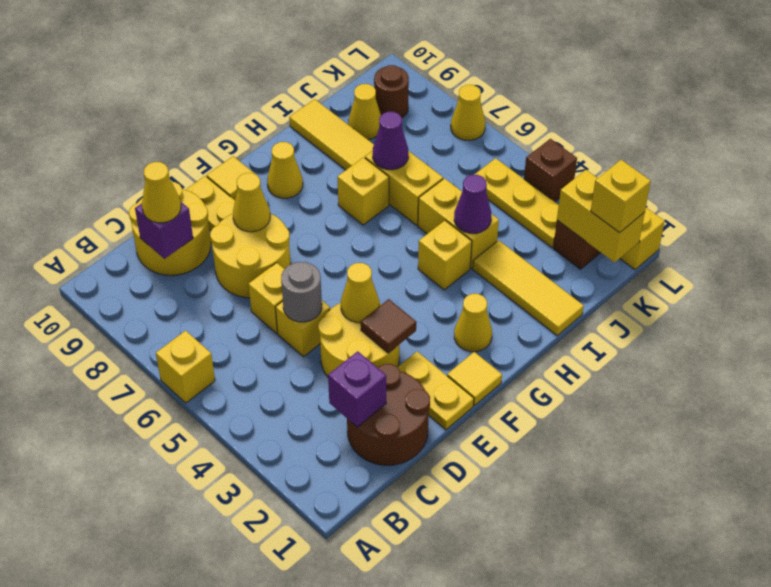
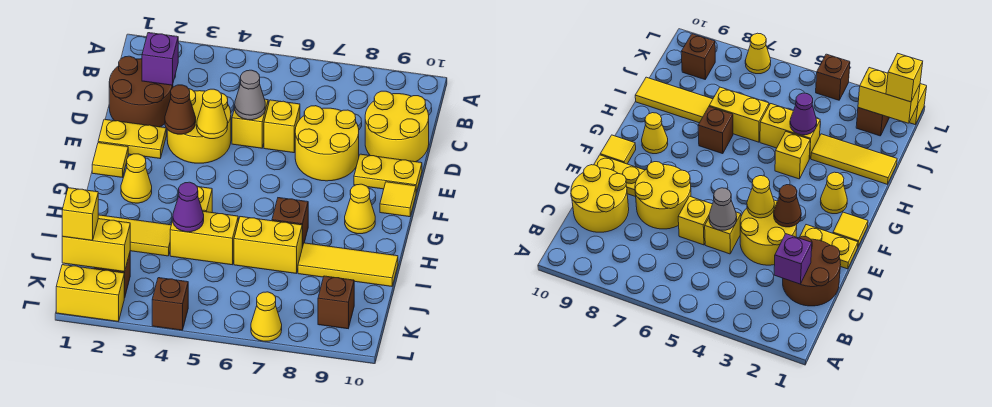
yellow brick A6 level 1 -> none
purple brick C9 level 2 -> none
yellow cone C9 level 3 -> none
grey round brick D5 level 2 -> grey cone D5 level 2
brown tile E3 level 2 -> brown cone E3 level 2
yellow cone E8 level 2 -> none
yellow brick H7 level 1 -> brown brick H7 level 1
purple cone I7 level 2 -> none
yellow cone J9 level 1 -> none
yellow plate K3:K5 level 1 -> none
brown round brick K9 level 1 -> brown brick K9 level 1

